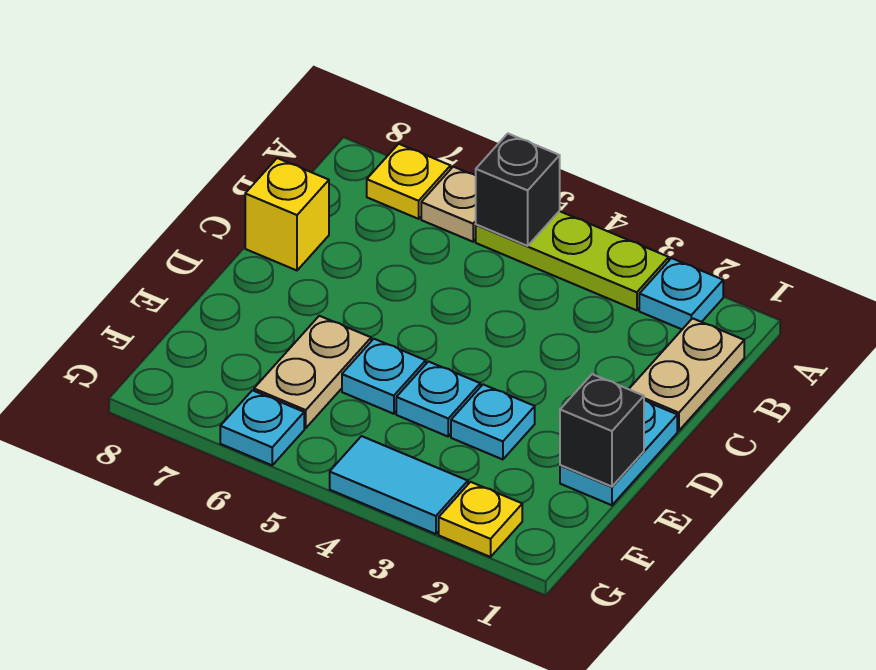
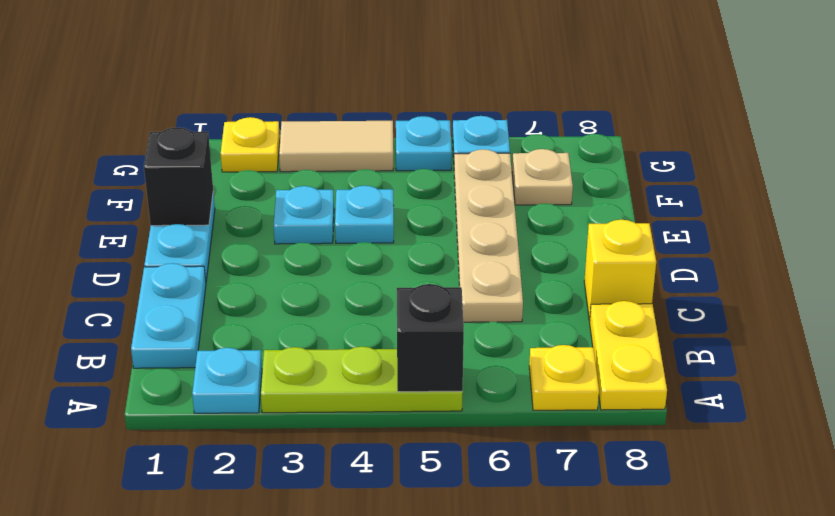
tan plate A6 level 1 -> tan plate F7 level 1
none -> yellow plate A8:B8 level 1
tan plate B1:C1 level 1 -> cyan plate B1:C1 level 1
cyan plate E5 level 1 -> cyan plate G5 level 1
tan plate E6:F6 level 1 -> tan plate C6:F6 level 1
cyan tile G3:G4 level 1 -> tan tile G3:G4 level 1

